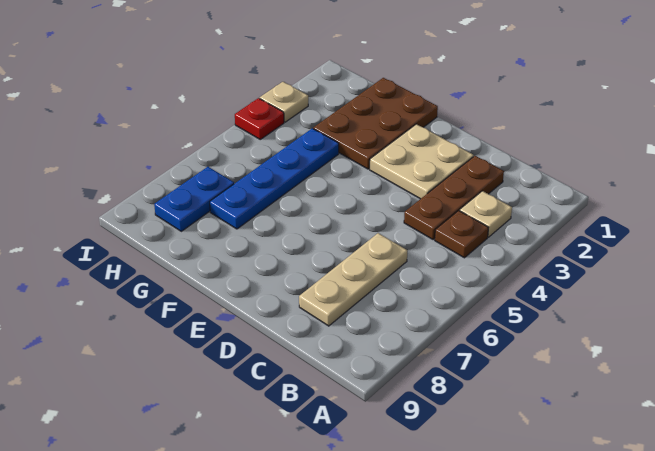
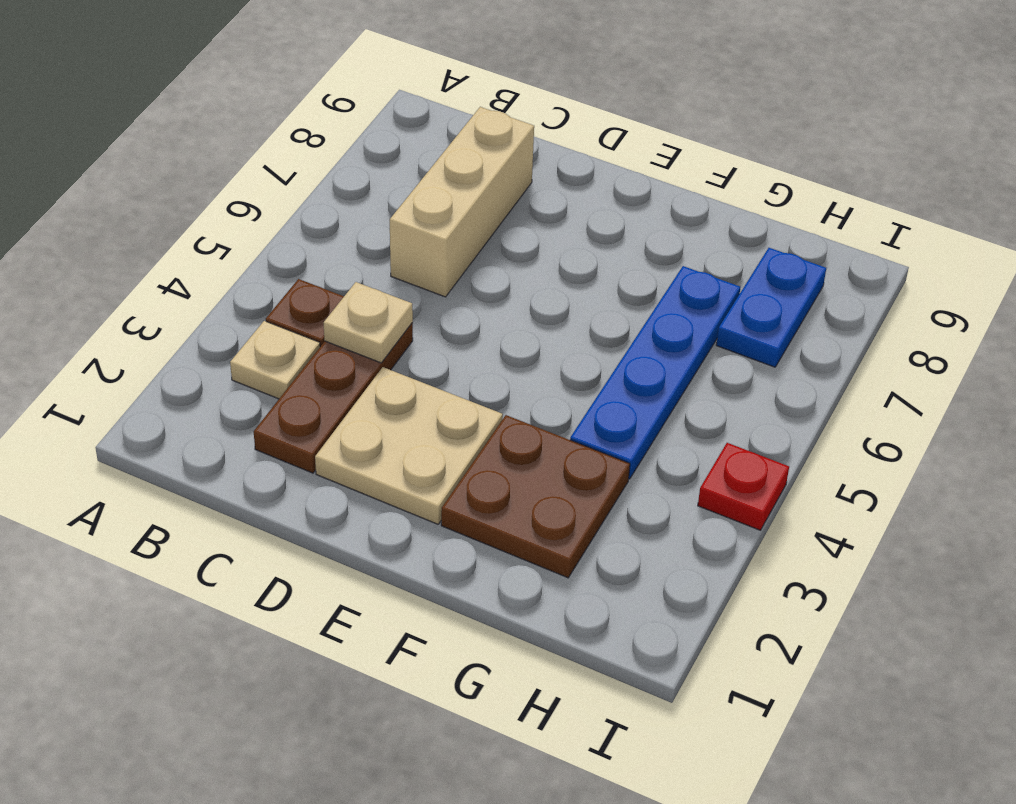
tan plate C6:C8 level 1 -> tan brick C6:C8 level 1
brown plate F1:G3 level 1 -> brown plate F2:G3 level 1
tan plate I3 level 1 -> tan plate C4 level 2

